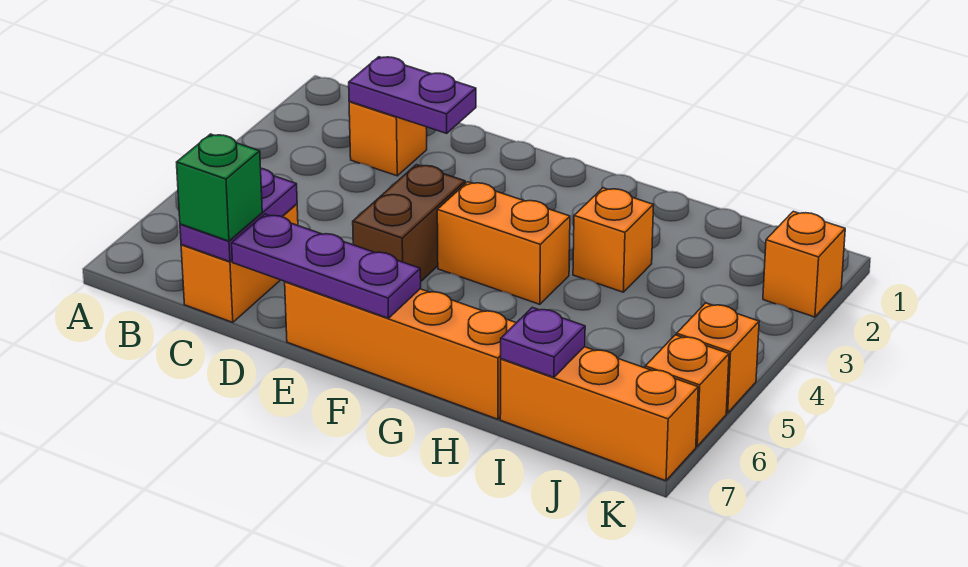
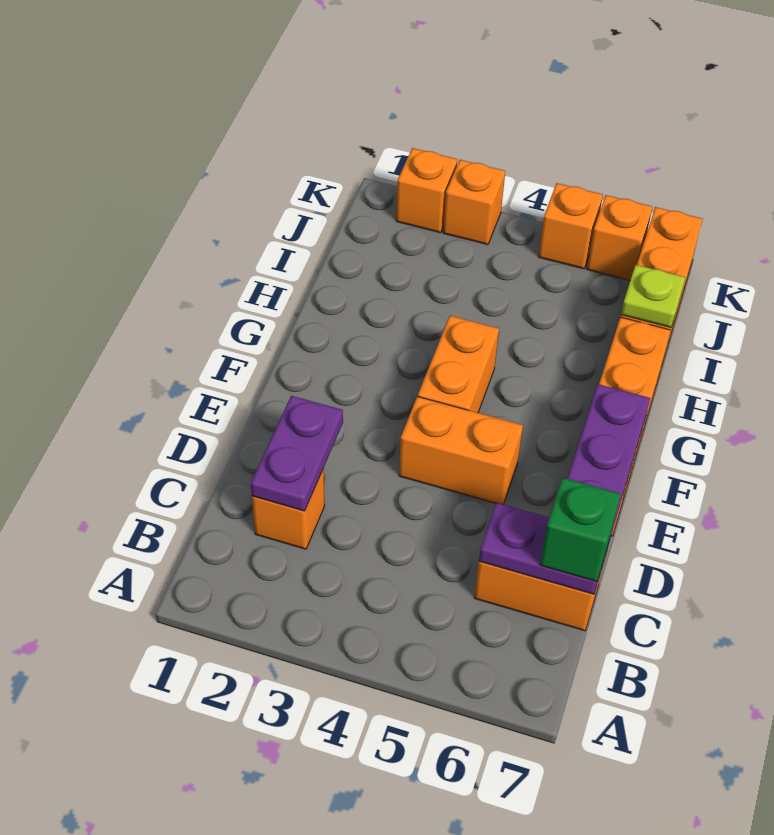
brown brick E4:E5 level 1 -> orange brick E4:E5 level 1
orange brick H3 level 1 -> orange brick K3 level 1
purple plate I7 level 2 -> lime plate I7 level 2

